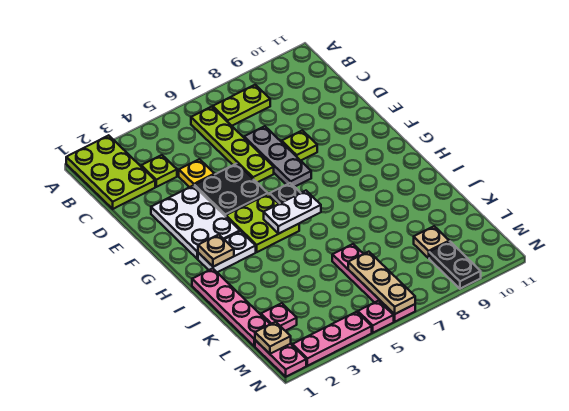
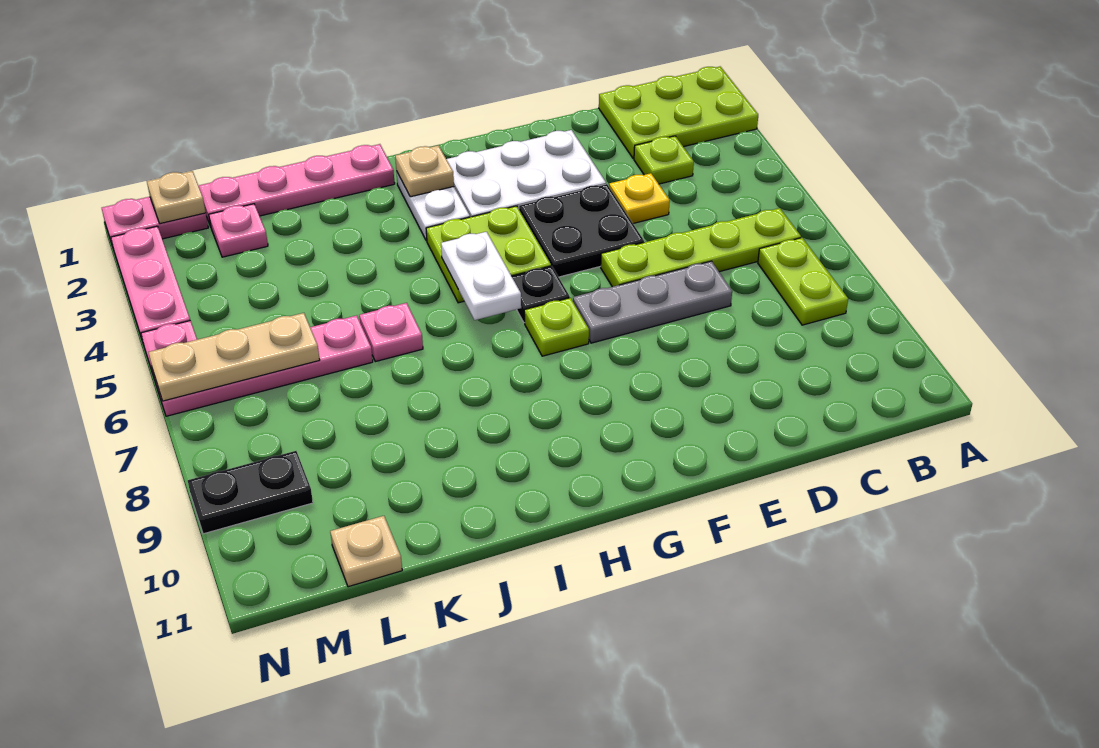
lime plate E8 level 1 -> lime plate G7 level 1
none -> pink plate J6 level 1
tan plate L9 level 1 -> tan plate L11 level 1

